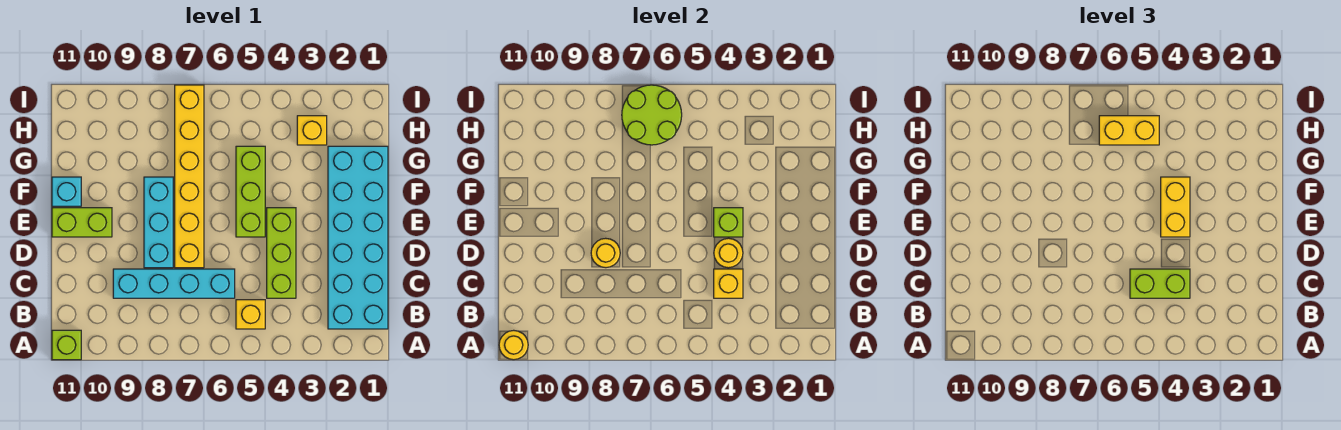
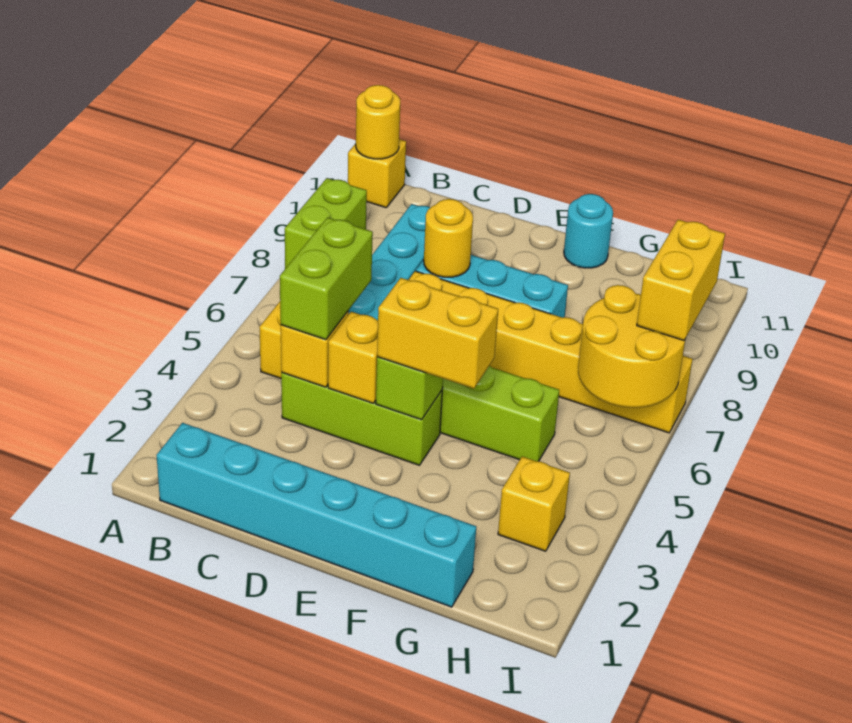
lime brick A11 level 1 -> yellow brick A11 level 1
cyan brick B1:G2 level 1 -> cyan brick B1:G1 level 1
yellow round brick D4 level 2 -> yellow brick D4 level 2
lime brick E10:E11 level 1 -> lime brick A8:A9 level 1
cyan brick F11 level 1 -> cyan round brick F11 level 1
yellow brick H5:H6 level 3 -> yellow brick I7:I8 level 3
lime round brick H6:I7 level 2 -> yellow round brick H6:I7 level 2

